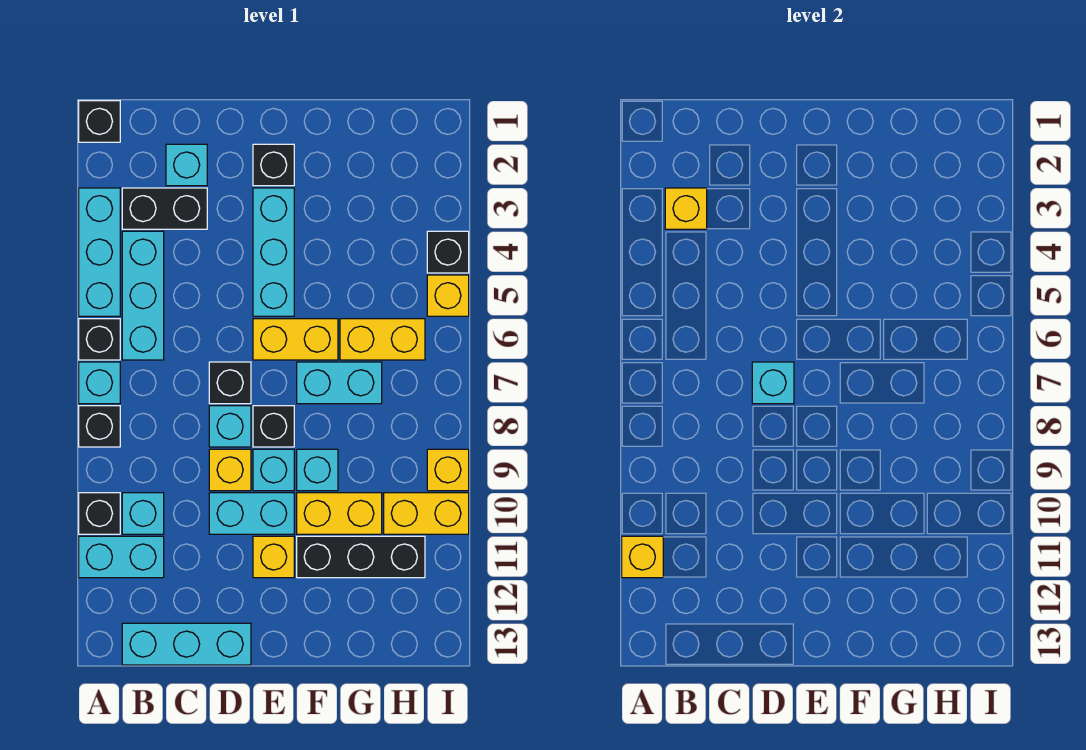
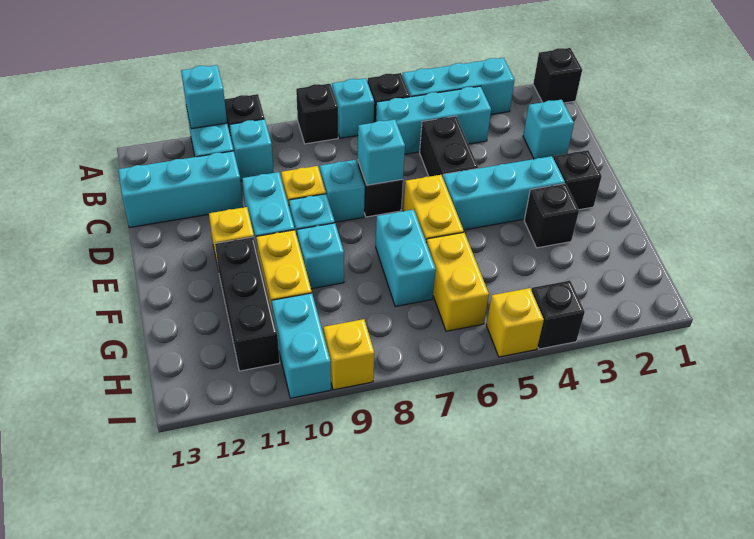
yellow brick A11 level 2 -> cyan brick A11 level 2
black brick B3:C3 level 1 -> black brick C5:D5 level 1
yellow brick B3 level 2 -> none
cyan brick B13:D13 level 1 -> cyan brick C11:C13 level 1
black brick E8 level 1 -> black brick F3 level 1
yellow brick H10:I10 level 1 -> cyan brick H10:I10 level 1

